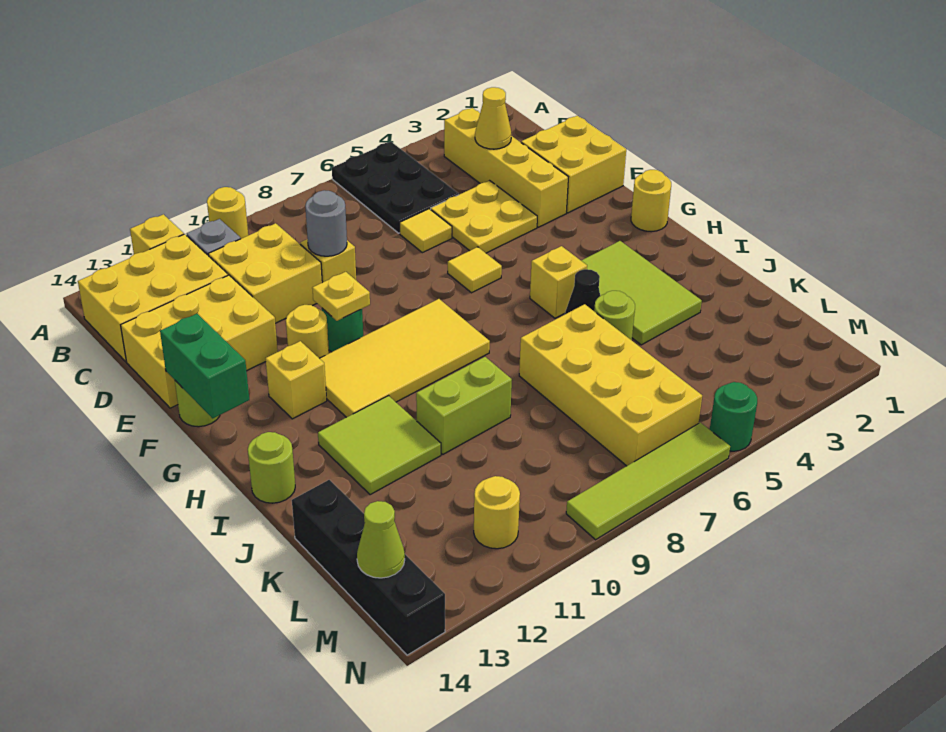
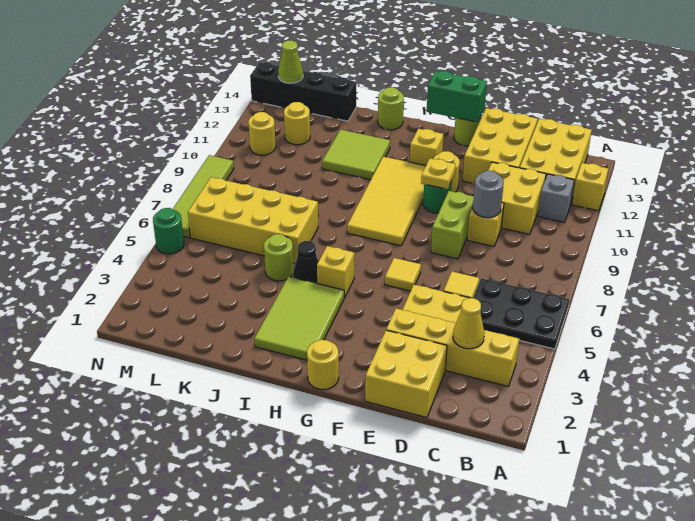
yellow round brick A10 level 1 -> yellow round brick L12 level 1
lime tile H3:J4 level 1 -> lime tile H2:I4 level 1
lime brick J9:J10 level 1 -> lime brick E8:E9 level 1

